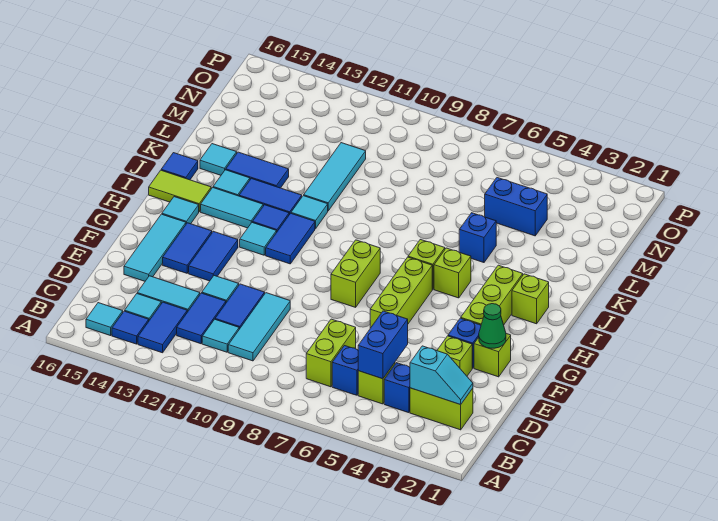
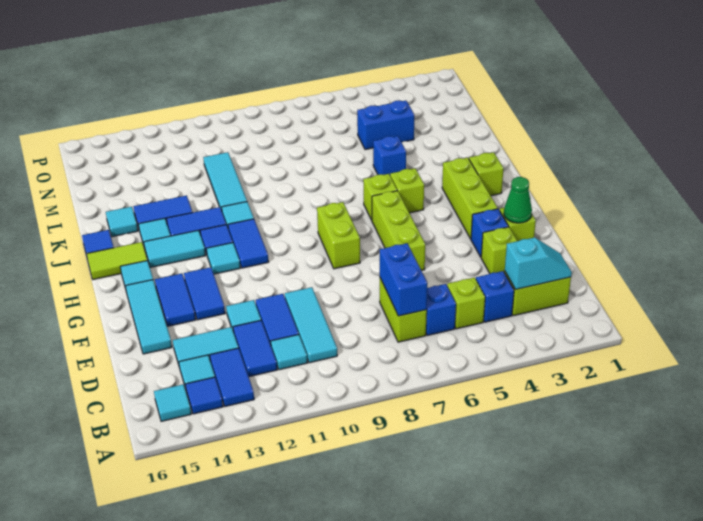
blue brick C5:D5 level 2 -> blue brick C7:D7 level 2

